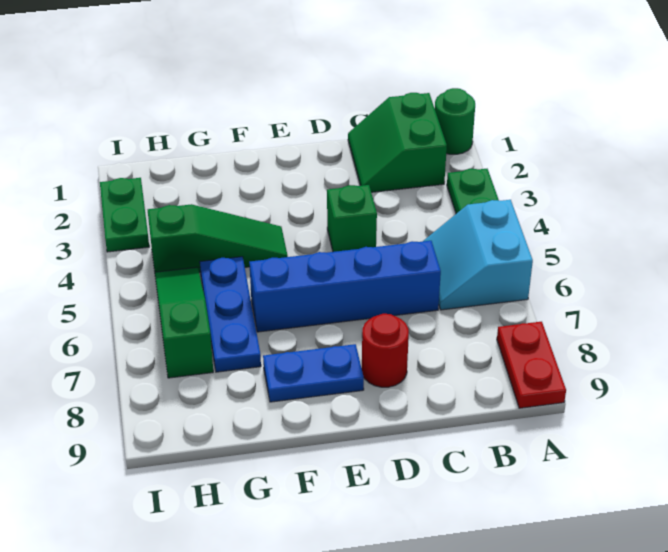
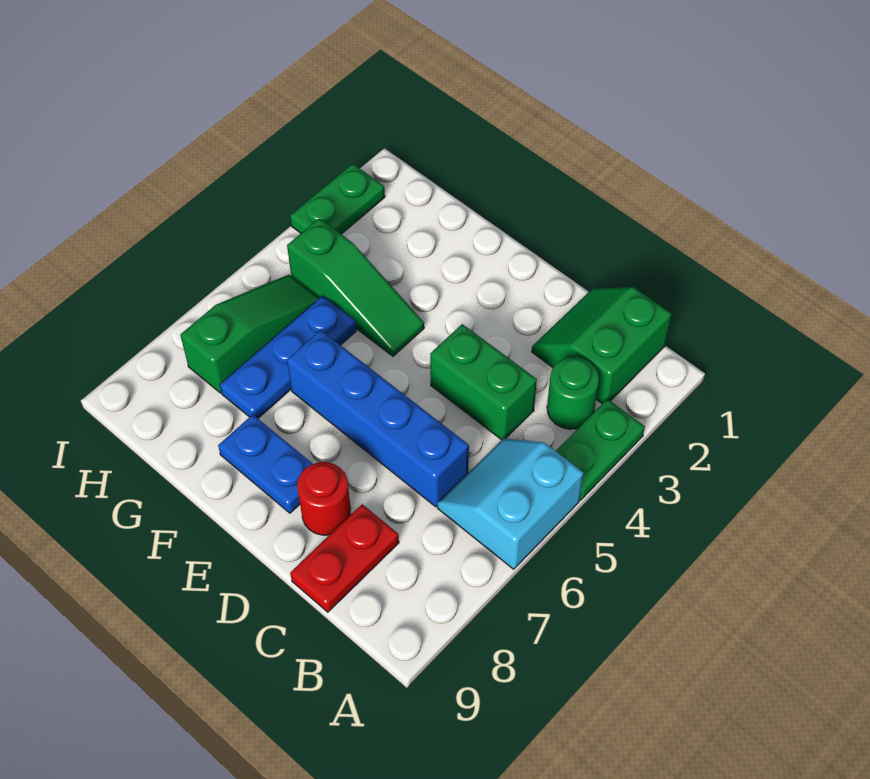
green round brick A1 level 1 -> green round brick B3 level 1
red plate A8:A9 level 1 -> red plate C8:C9 level 1
green brick D4 level 1 -> green brick C4:D4 level 1

